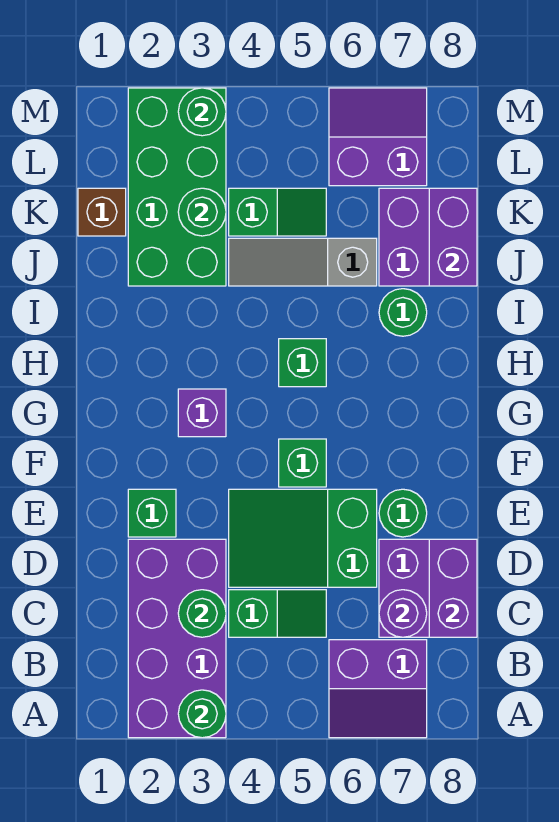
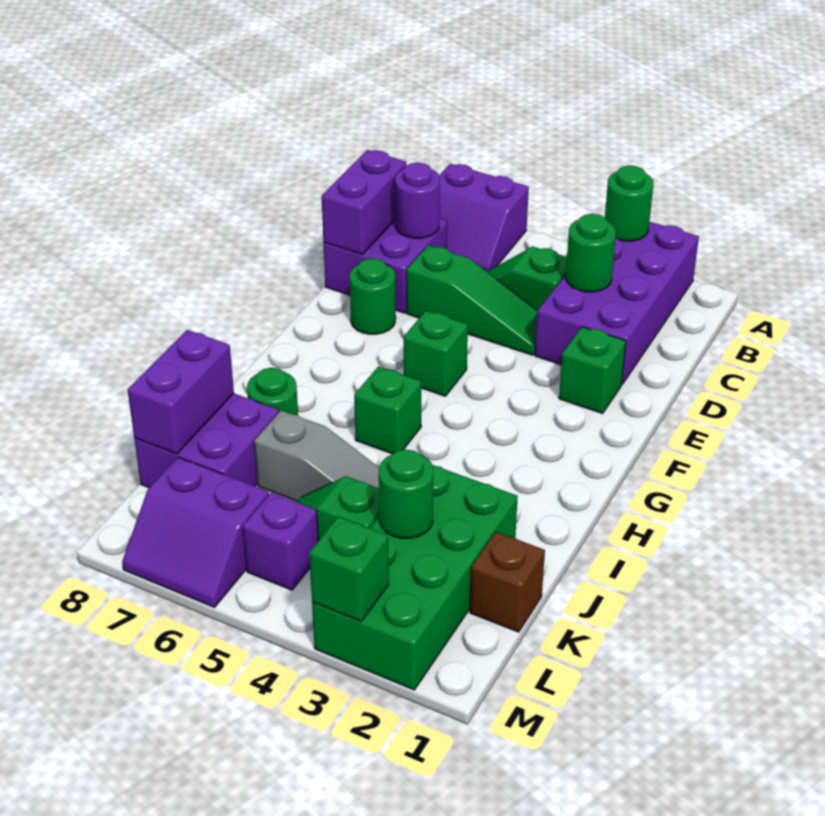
purple slope A6:B7 level 1 top B -> purple slope A6:B7 level 1 top A
green slope D4:E6 level 1 top 6 -> green slope D4:D6 level 1 top 6
purple brick G3 level 1 -> purple brick L5 level 1
green round brick M3 level 2 -> green brick M3 level 2

